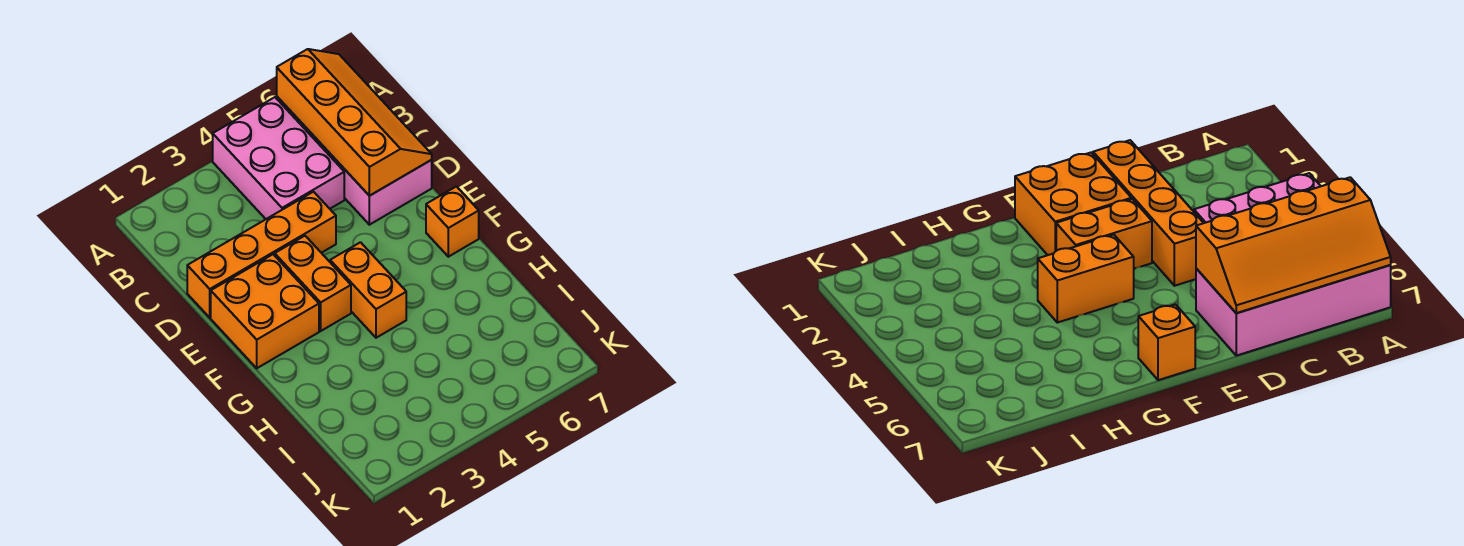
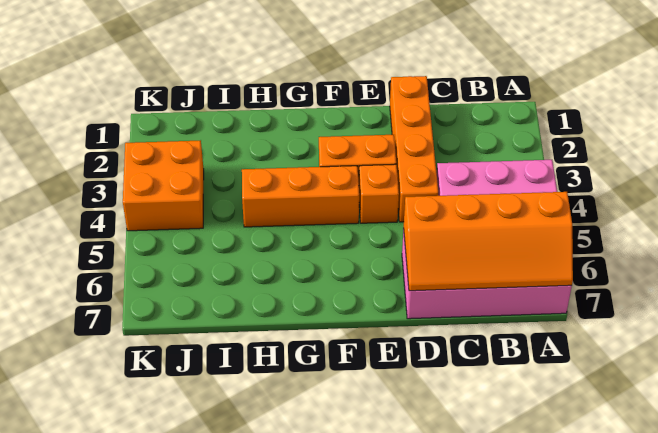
orange brick E1:F2 level 1 -> orange brick J3:K4 level 1
orange brick F4:G4 level 1 -> orange brick F4:H4 level 1
orange brick F7 level 1 -> orange brick E4 level 1

